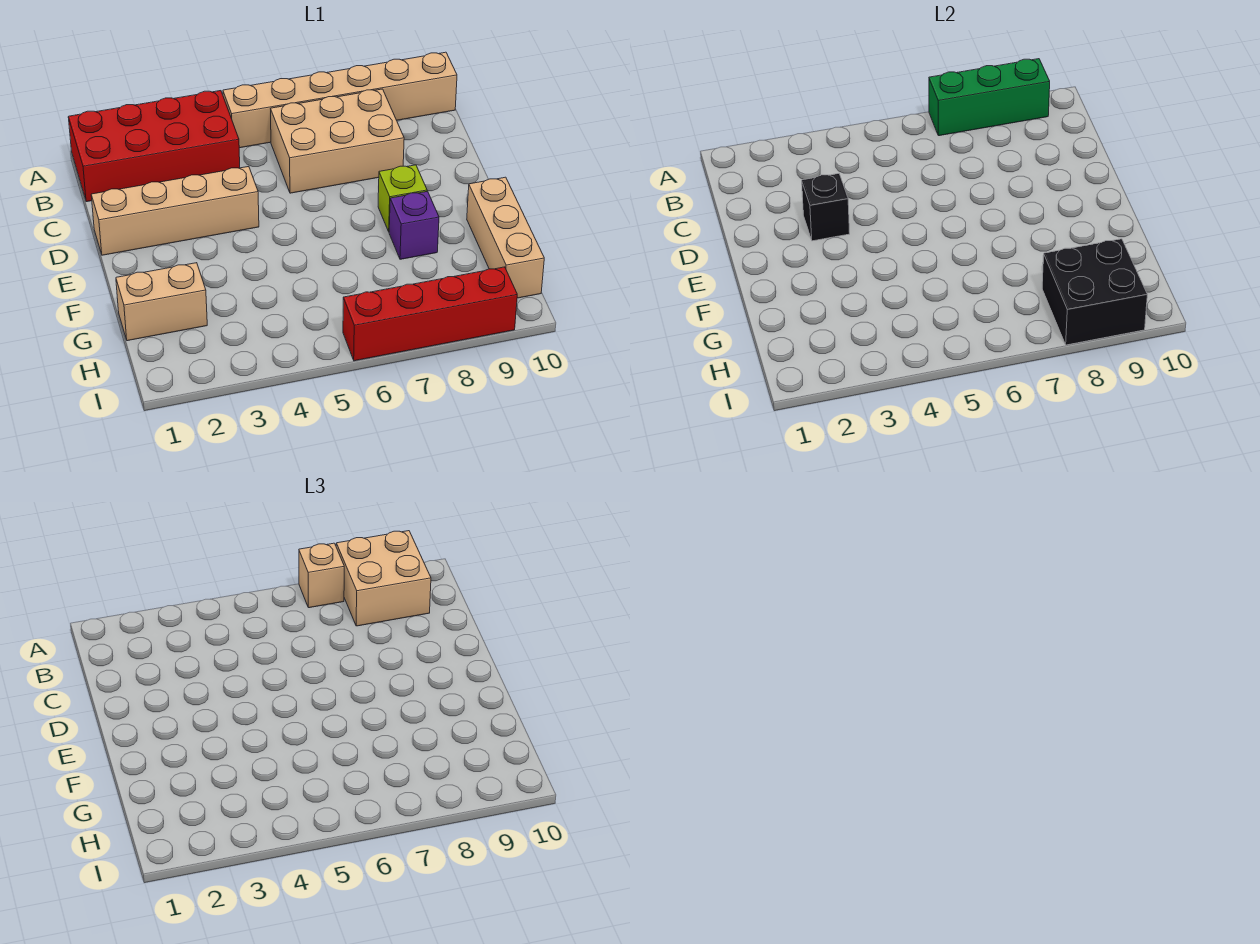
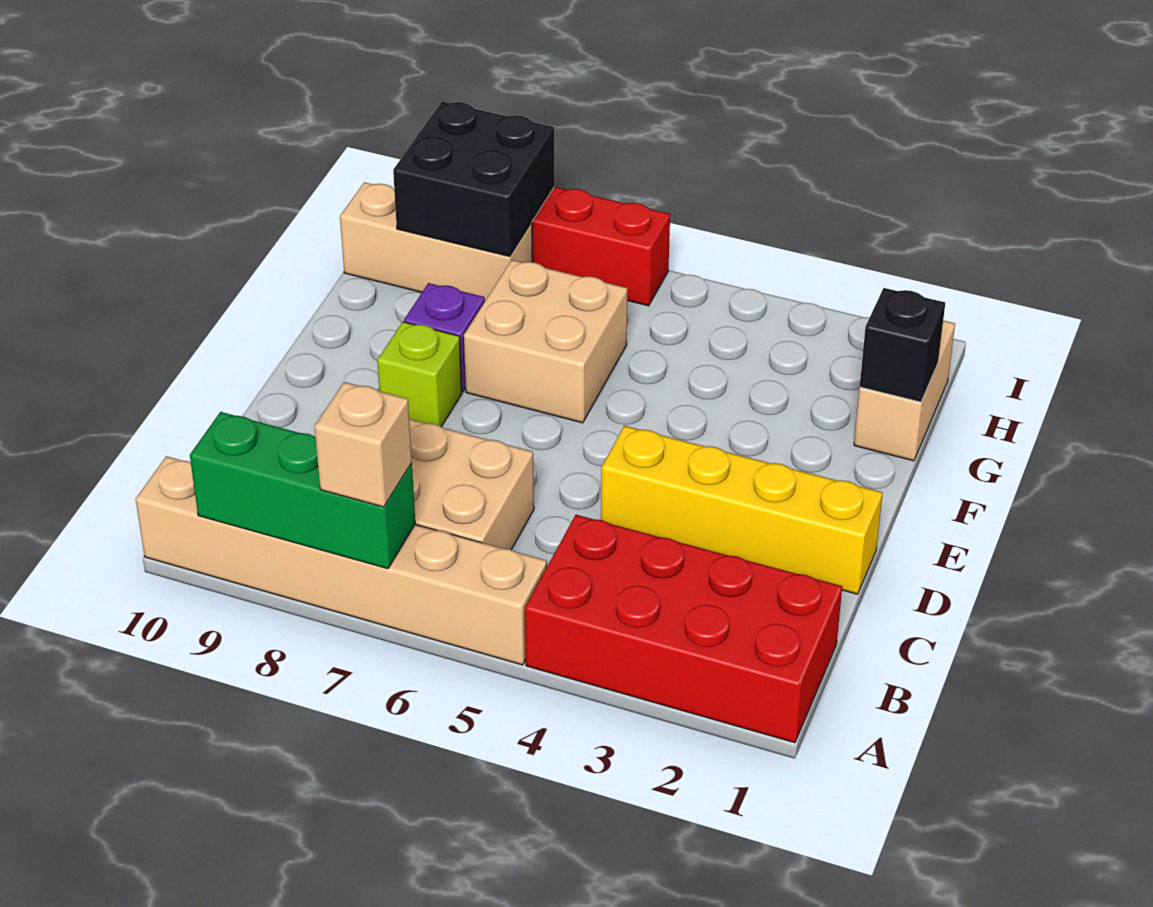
tan brick A8:B9 level 3 -> tan brick F6:G7 level 1
tan brick D1:D4 level 1 -> yellow brick D1:D4 level 1
black brick D3 level 2 -> black brick G1 level 2
tan brick F10:H10 level 1 -> tan brick H8:H10 level 1
tan brick G1:G2 level 1 -> tan brick G1:H1 level 1

